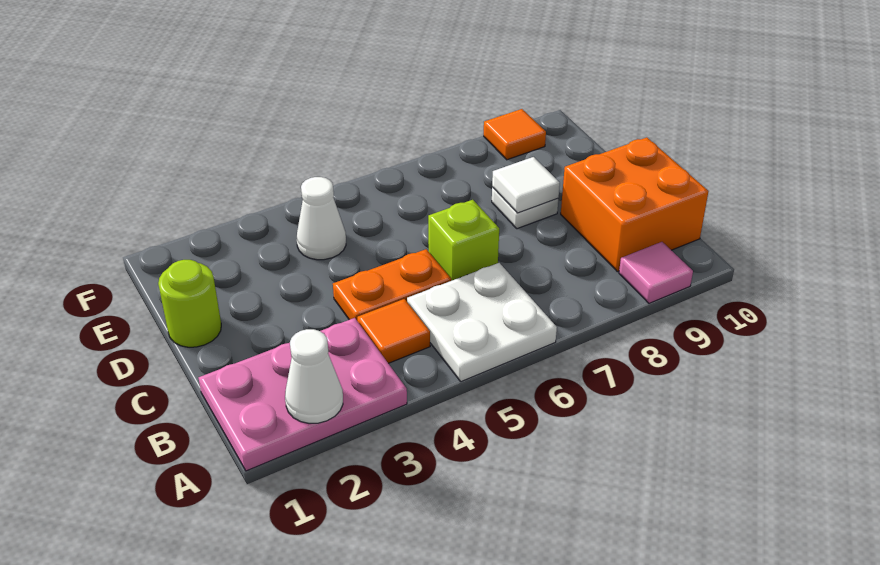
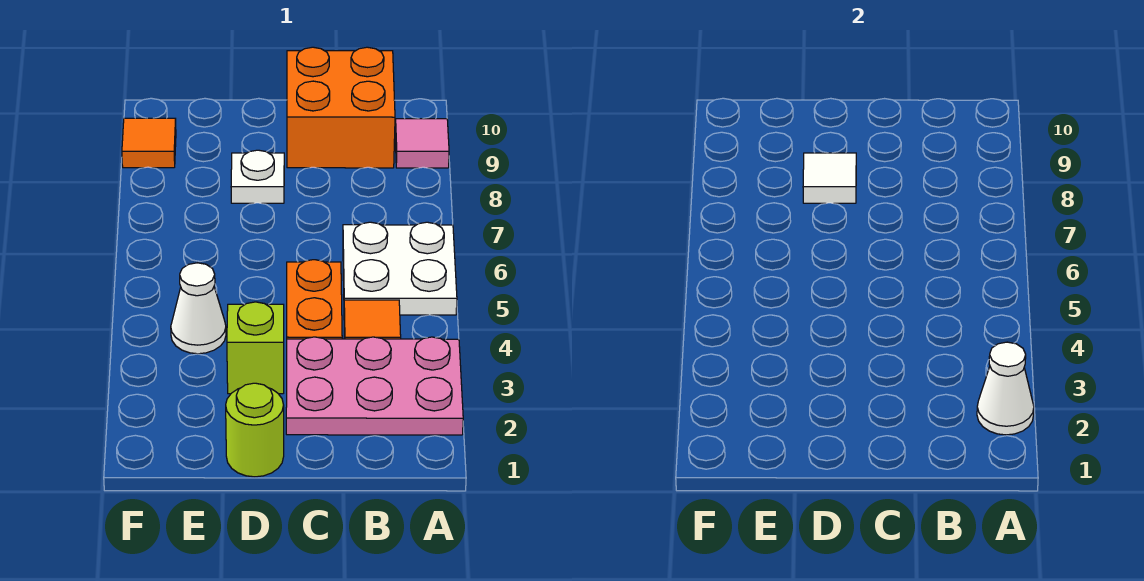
pink plate A1:B3 level 1 -> pink plate A2:C3 level 1
lime brick C6 level 1 -> lime brick D3 level 1

